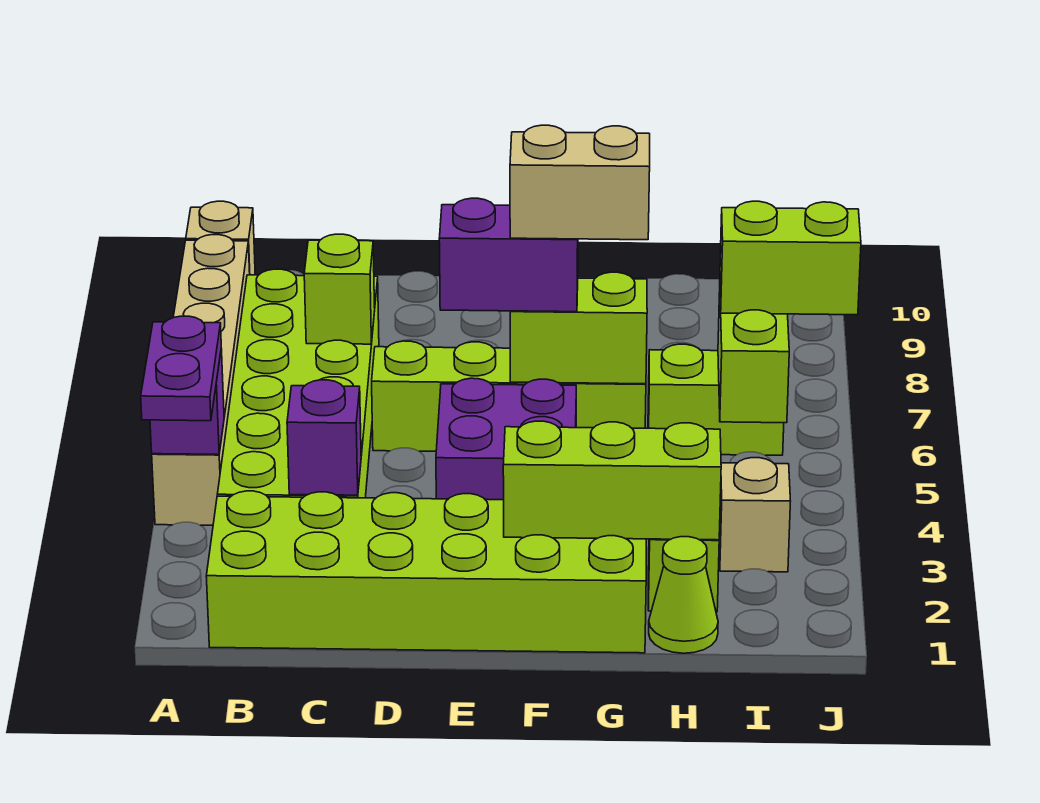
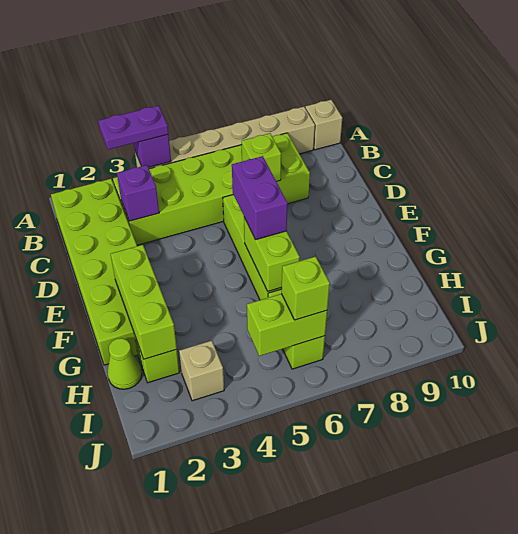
purple brick E4:F5 level 1 -> none
tan brick F6:G6 level 4 -> none
lime brick I6:J6 level 3 -> lime brick I6 level 3

